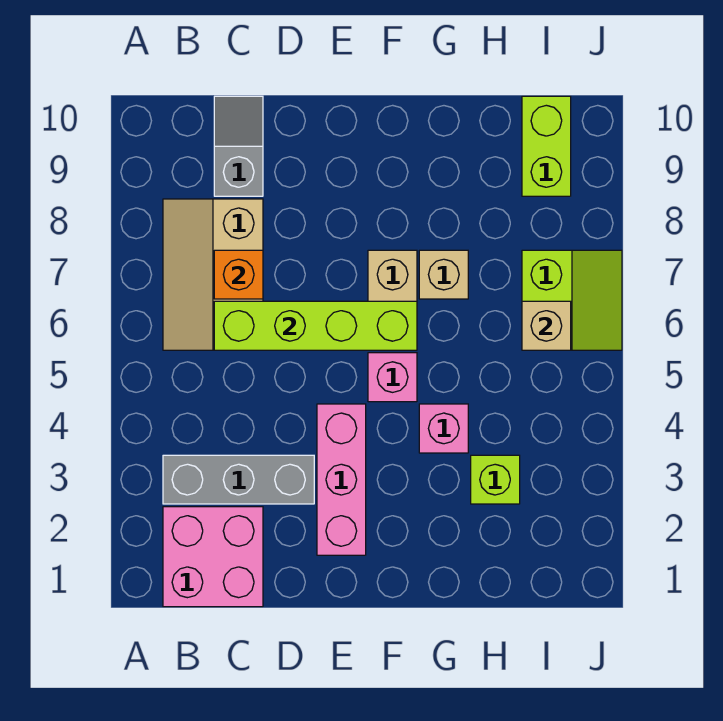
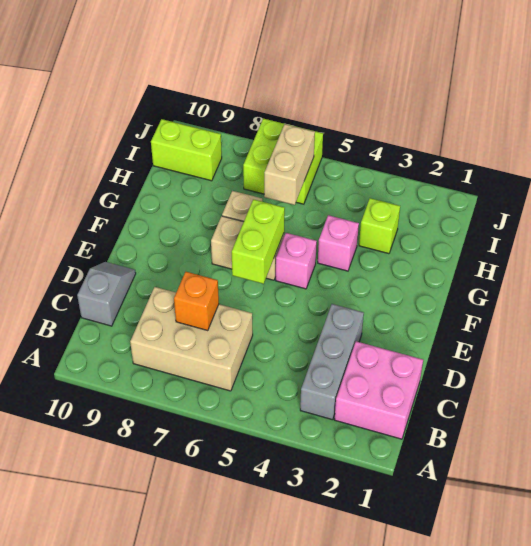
tan slope B6:C8 level 1 top C -> tan brick B6:C8 level 1
lime brick C6:F6 level 2 -> lime brick E6:F6 level 2
grey slope C9:C10 level 1 top 9 -> grey slope C10:D10 level 1 top C
pink brick E2:E4 level 1 -> none
lime slope I6:J7 level 1 top I -> lime brick I6:J7 level 1
tan brick I6 level 2 -> tan brick H6:I6 level 2

